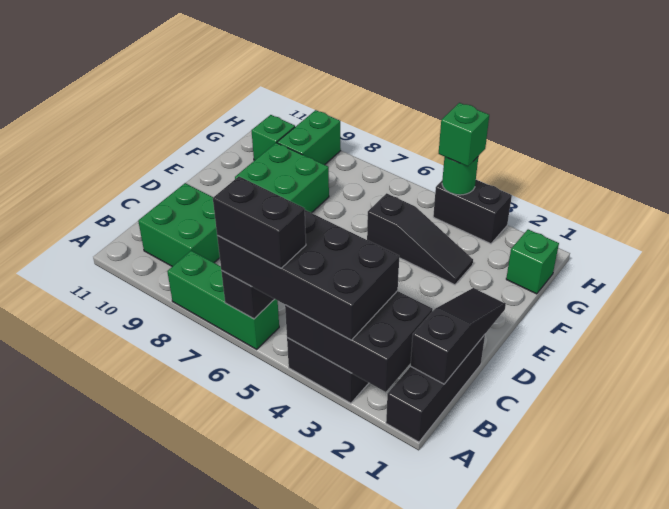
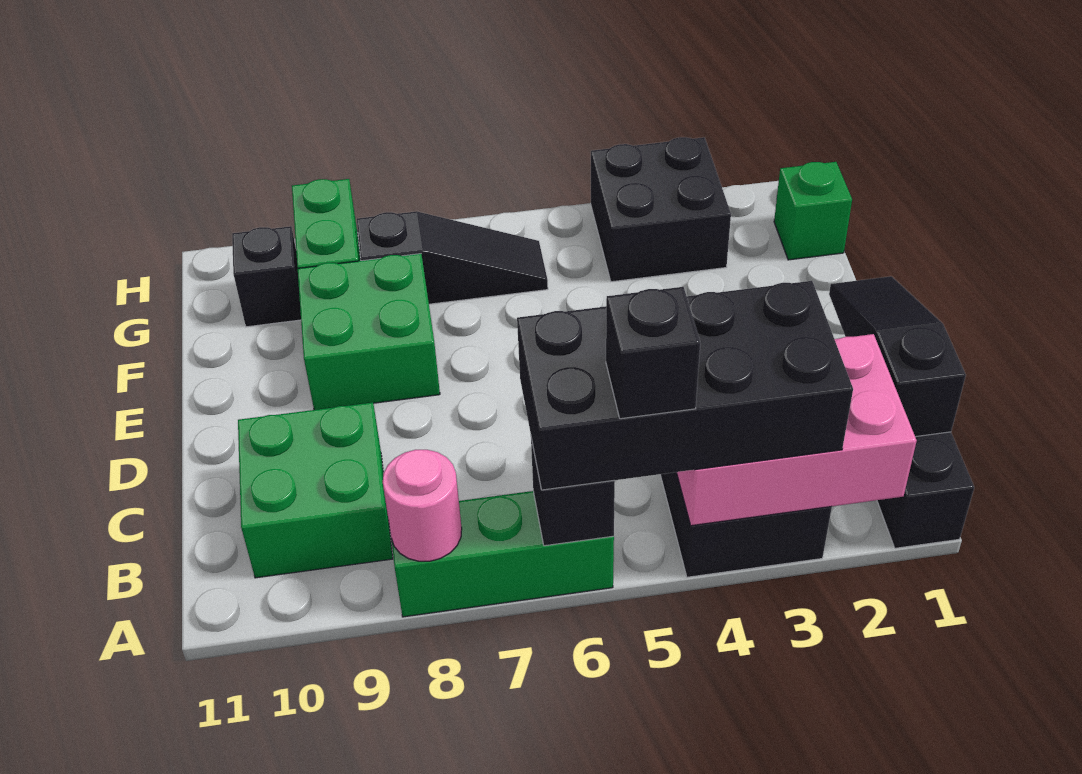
black brick A2:B4 level 2 -> pink brick A2:B4 level 2
black brick A5:A6 level 4 -> black brick A5 level 4
none -> pink round brick A8 level 2
black slope F3:F5 level 1 top 5 -> black slope G6:G8 level 1 top 8
green brick G10 level 1 -> black brick G10 level 1
black brick H3:H4 level 1 -> black brick G3:H4 level 1
green round brick H4 level 2 -> none
green brick H4 level 3 -> none

